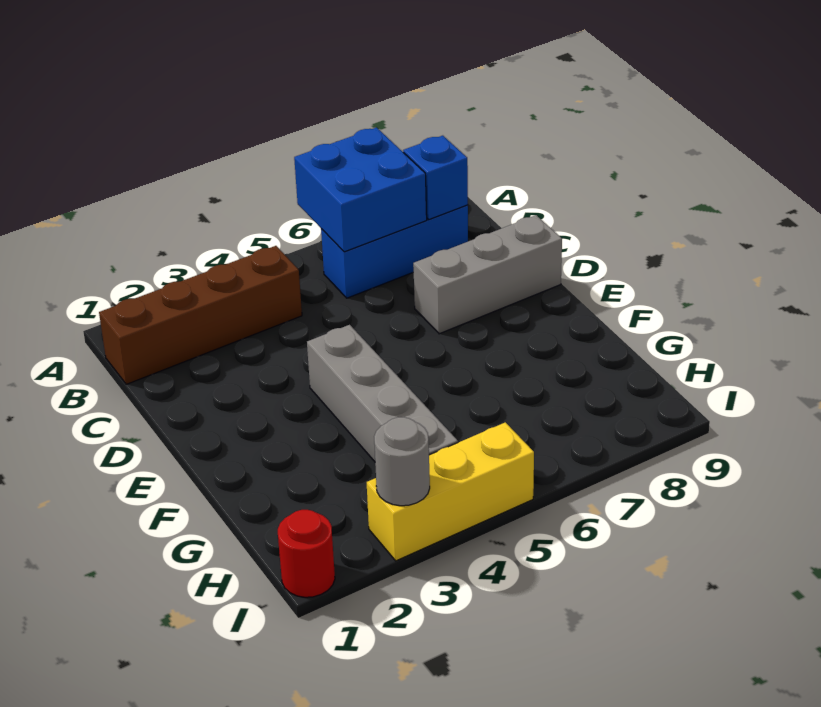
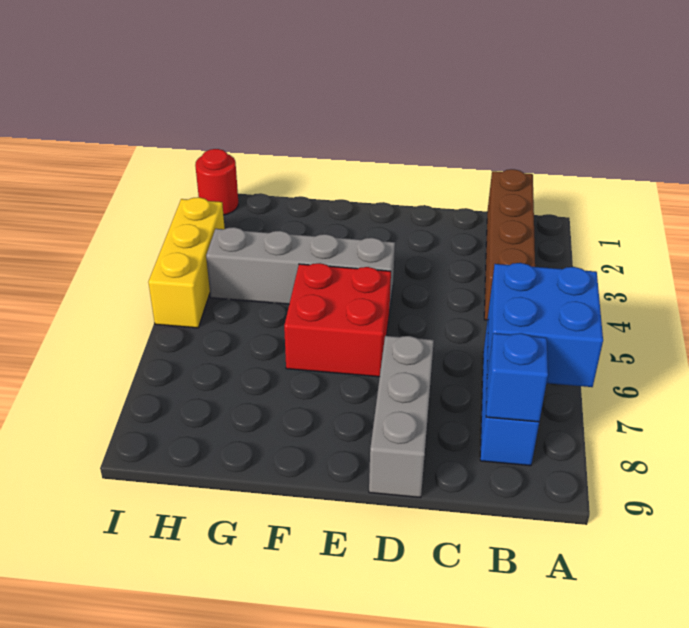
none -> red brick E5:F6 level 1
grey round brick I3 level 2 -> none

